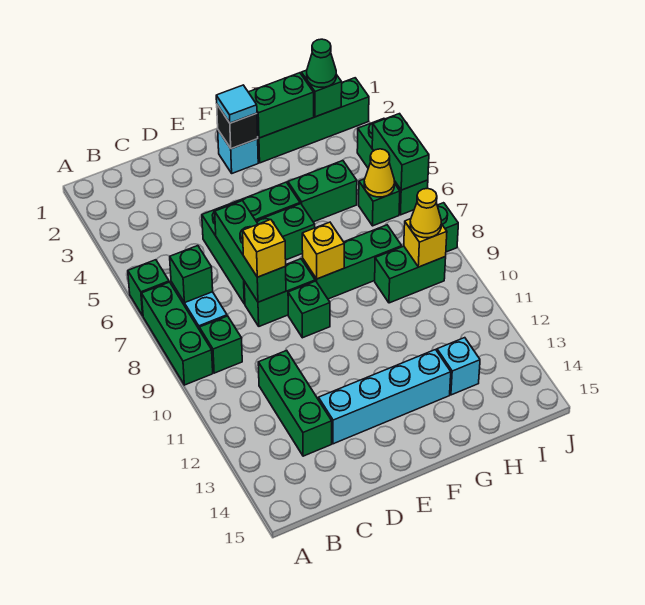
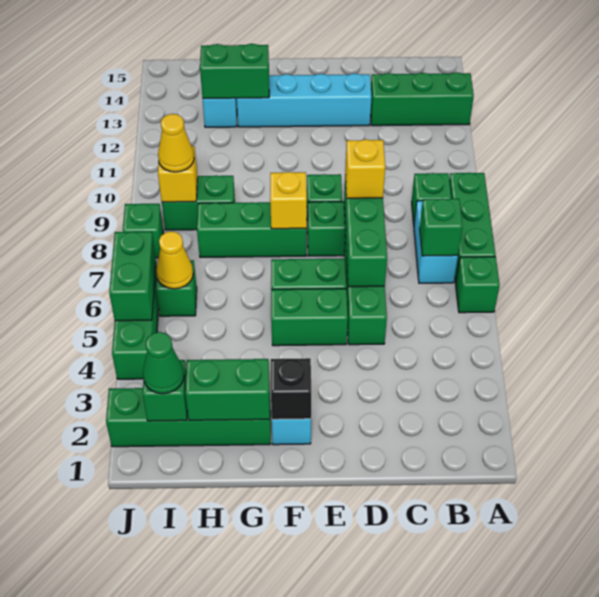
green brick C11:C13 level 1 -> green brick A13:C13 level 1
cyan tile F2 level 3 -> none
green brick G5:H5 level 1 -> green brick G13:H13 level 2

